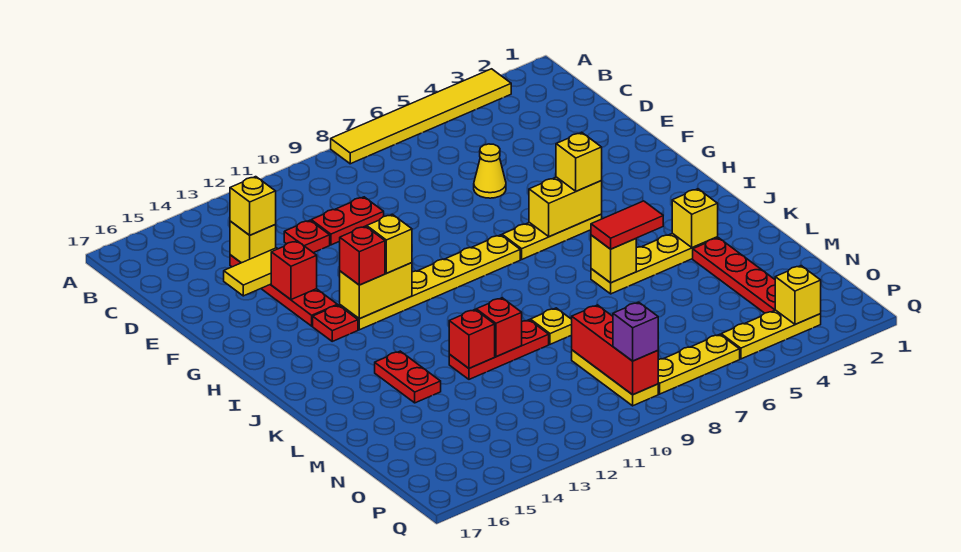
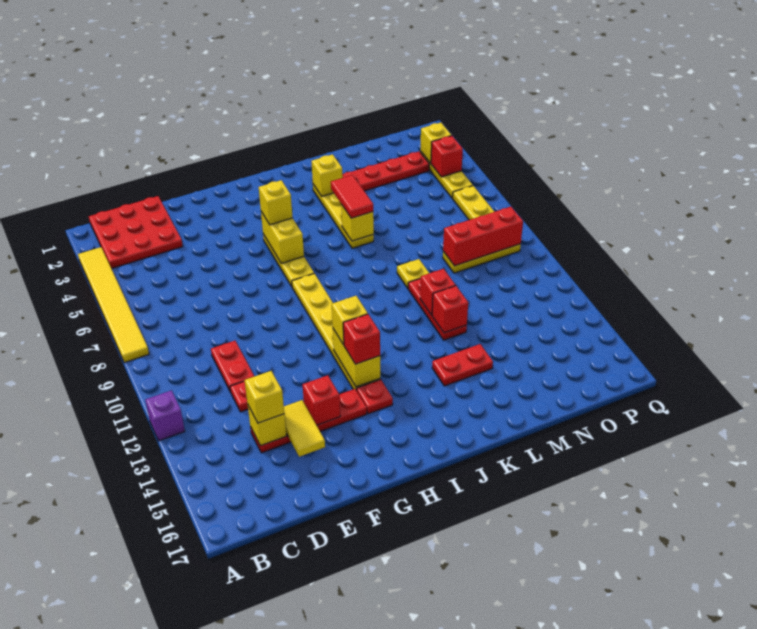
none -> red plate B1:D3 level 1
yellow cone E6 level 1 -> none
none -> red brick P4 level 2
purple brick P9 level 3 -> purple brick A12 level 1

